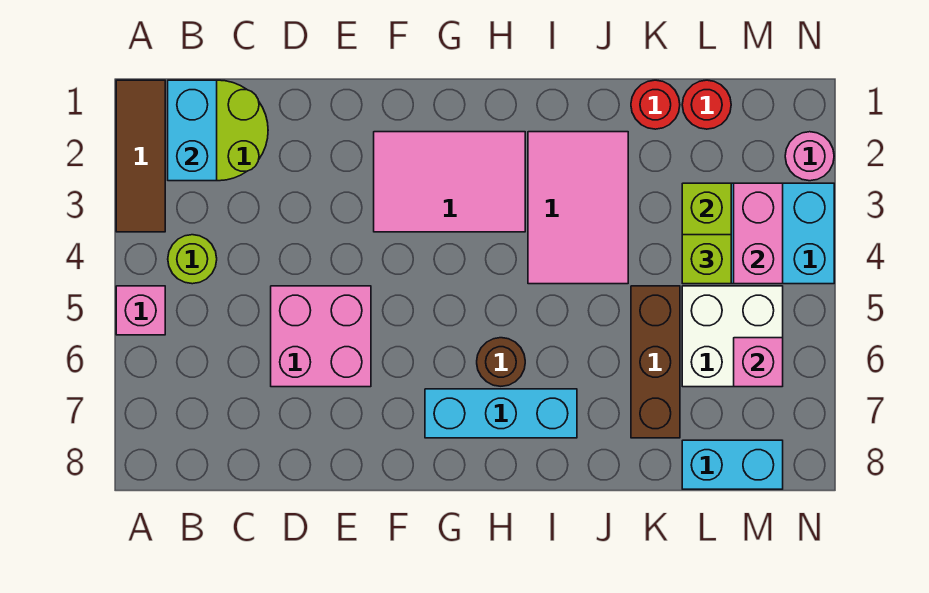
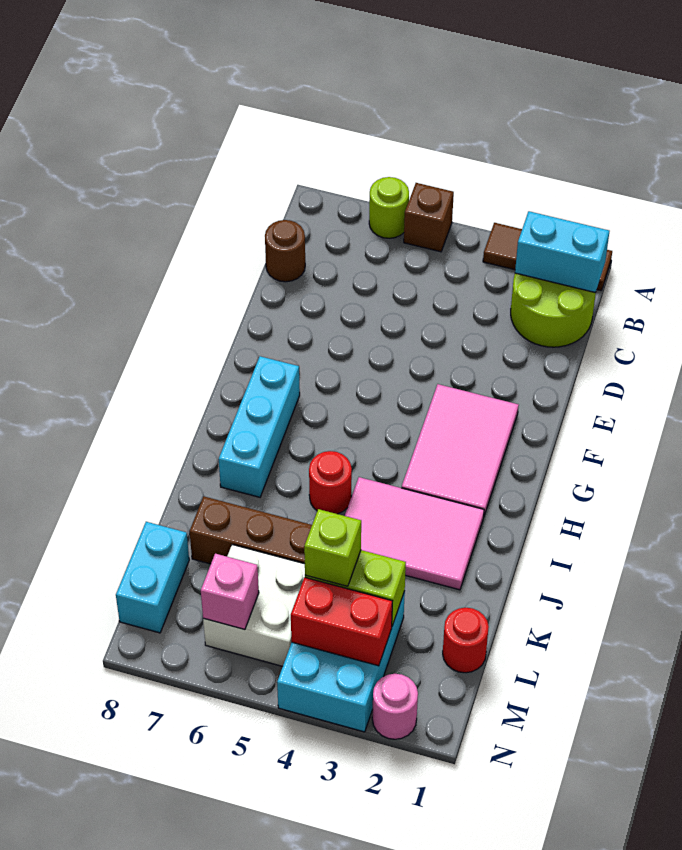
pink brick A5 level 1 -> brown brick A5 level 1
lime round brick B4 level 1 -> lime round brick A6 level 1
pink brick D5:E6 level 1 -> none
brown round brick H6 level 1 -> brown round brick C8 level 1
red round brick K1 level 1 -> red round brick I5 level 1
pink brick M3:M4 level 2 -> red brick M3:M4 level 2

